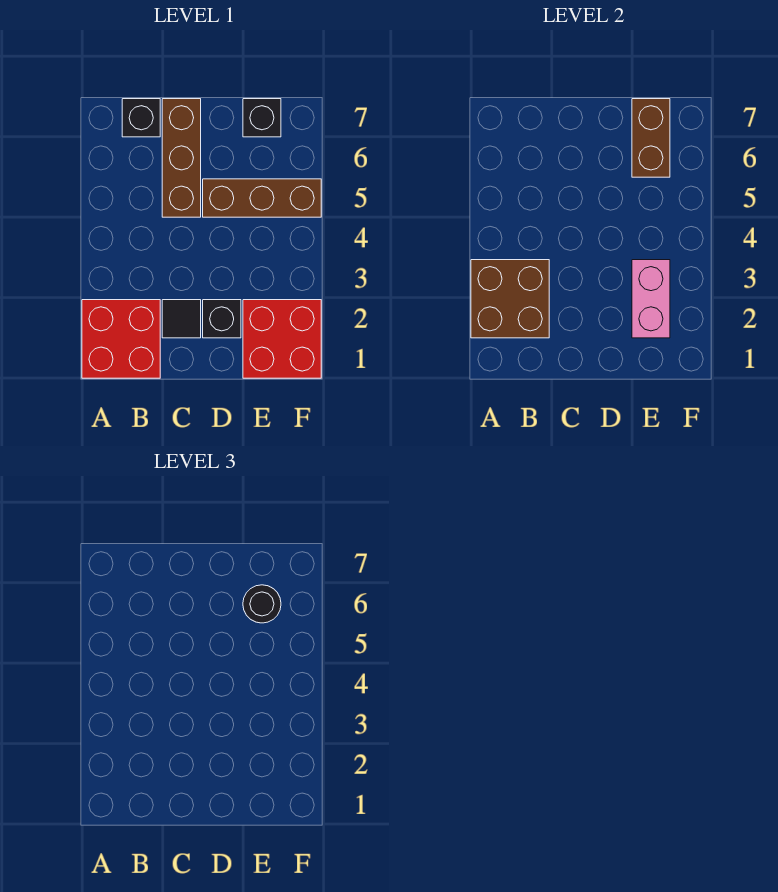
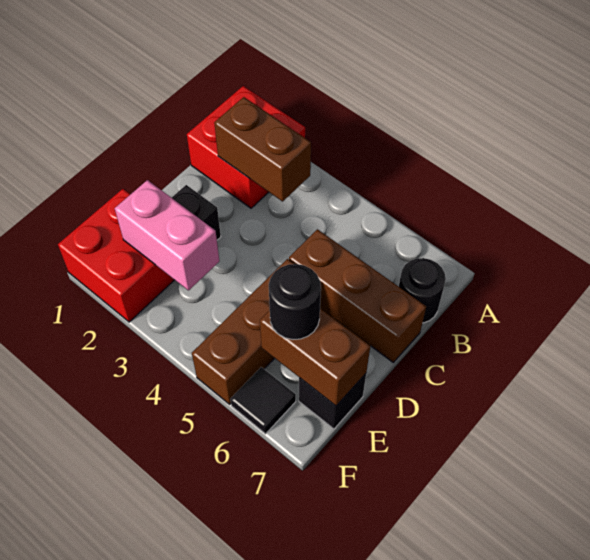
brown brick A2:B3 level 2 -> brown brick B2:B3 level 2
black brick B7 level 1 -> black round brick B7 level 1
black tile C2 level 1 -> black tile F6 level 1

